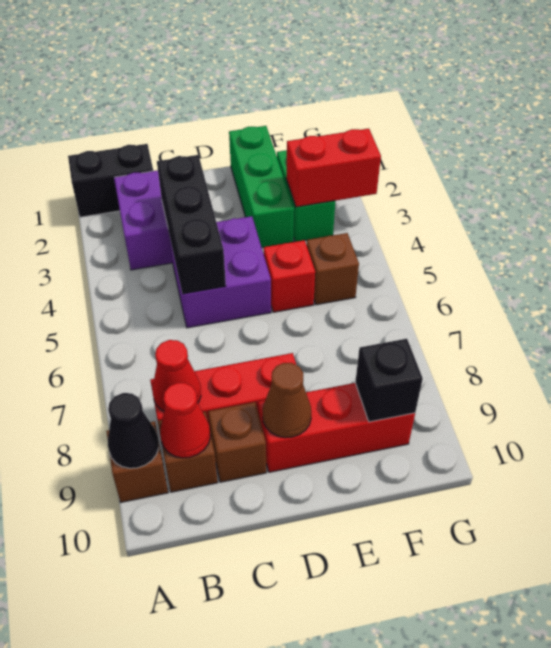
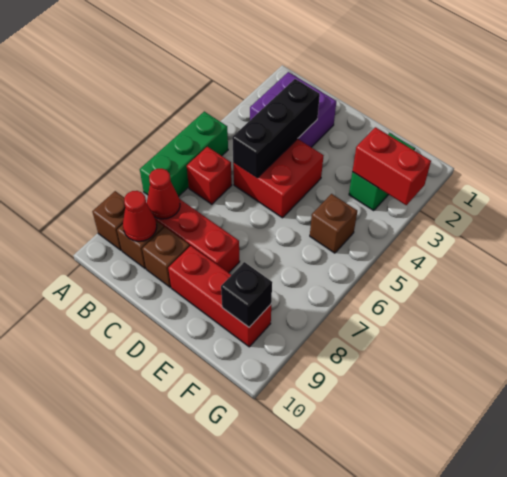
black brick A1:B1 level 1 -> none
black cone A9 level 2 -> none
purple brick C4:D5 level 1 -> red brick C4:D5 level 1
brown cone D9 level 2 -> none
green brick E1:E3 level 1 -> green brick A5:A7 level 1
red brick E5 level 1 -> red brick B6 level 1

